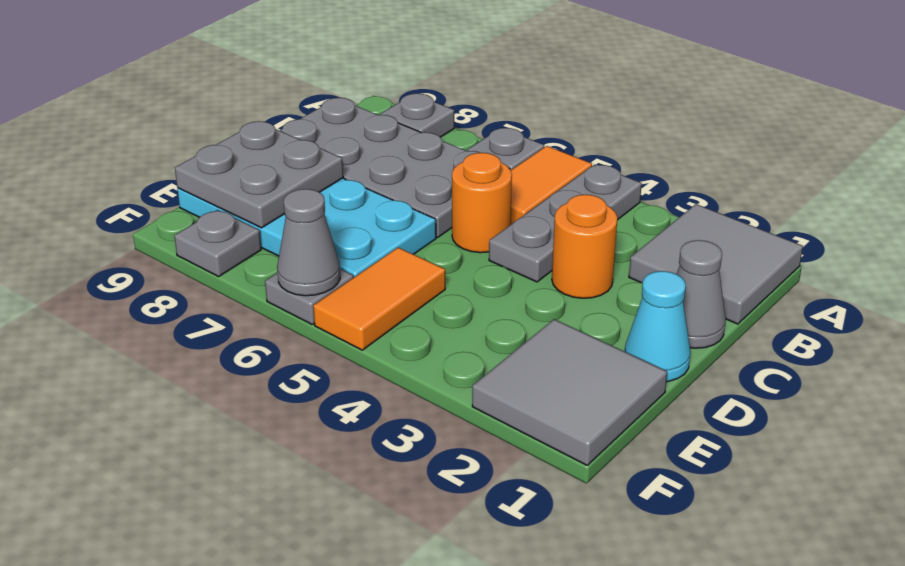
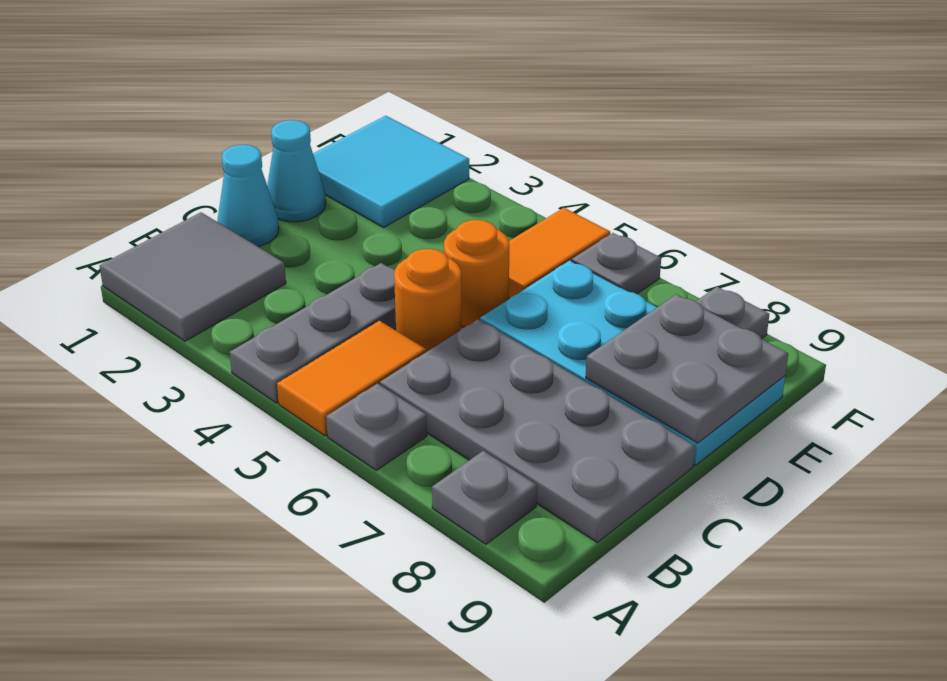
grey cone C1 level 1 -> cyan cone C1 level 1
orange round brick C3 level 1 -> orange round brick D5 level 1
grey tile E1:F2 level 1 -> cyan tile E1:F2 level 1
grey cone F6 level 2 -> none

